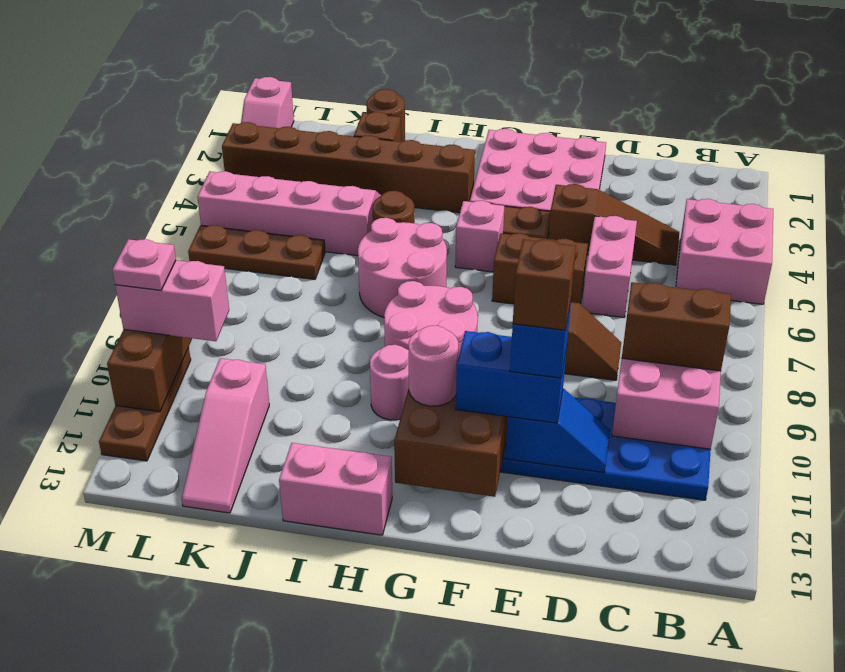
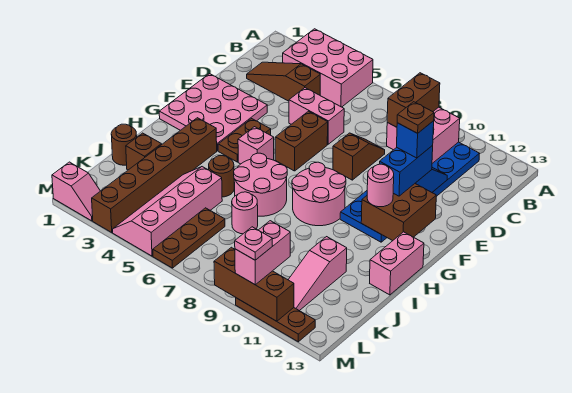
pink brick A4:B5 level 1 -> pink brick A3:B5 level 1
brown slope C4:E4 level 1 top E -> brown slope C2:C4 level 1 top 4
brown brick E11 level 5 -> brown plate E11 level 5
pink round brick H10 level 1 -> pink round brick J7 level 1
pink slope K11:K13 level 1 top 11 -> pink slope J11:L11 level 1 top J

